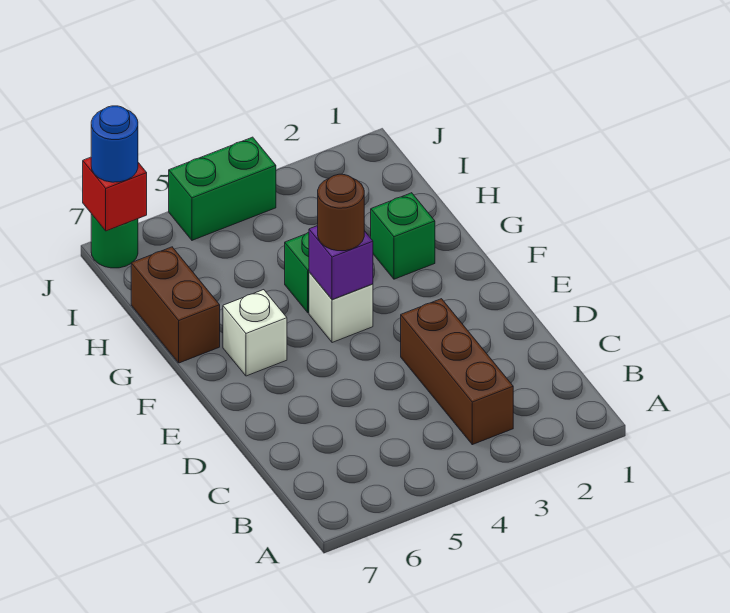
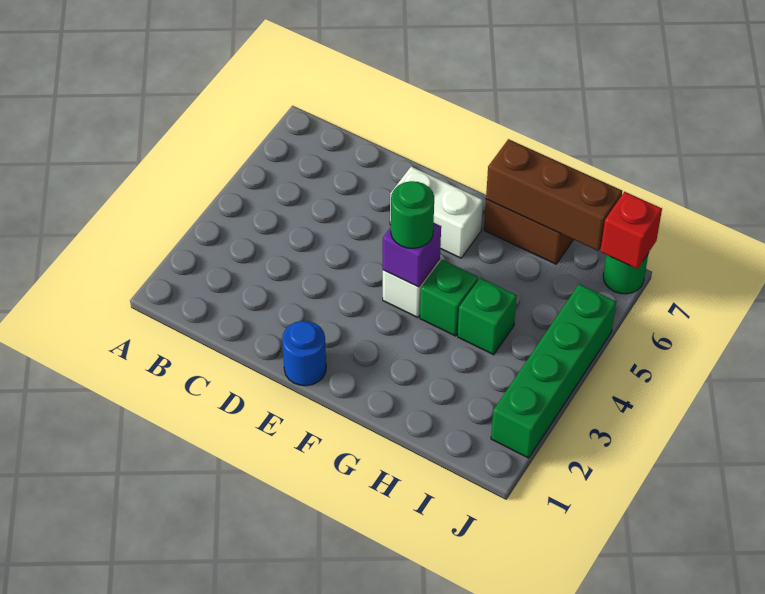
brown brick B3:D3 level 1 -> brown brick G7:I7 level 2
brown round brick F4 level 3 -> green round brick F4 level 3
white brick F6 level 1 -> white brick E6:F6 level 1
green brick G2 level 1 -> green brick H4 level 1
green brick J4:J5 level 1 -> green brick J2:J5 level 1
blue round brick J7 level 3 -> blue round brick E1 level 1

